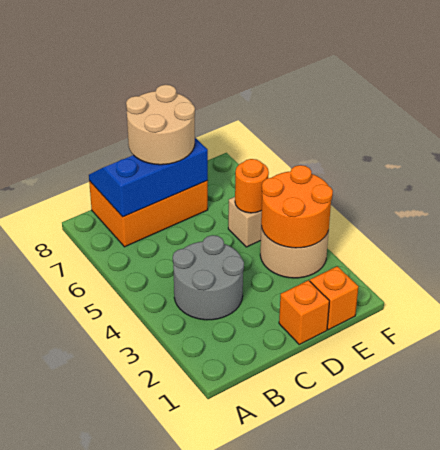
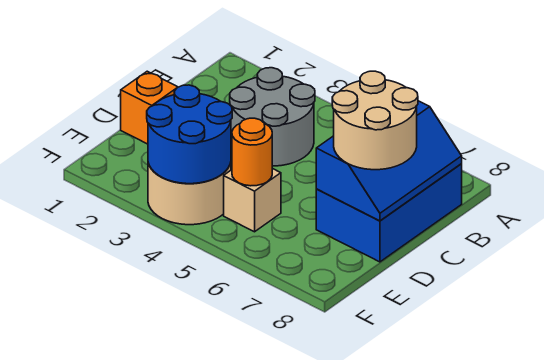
orange brick B7:D8 level 1 -> blue brick B7:D8 level 1
orange brick E1 level 1 -> none
orange round brick E3:F4 level 2 -> blue round brick E3:F4 level 2

